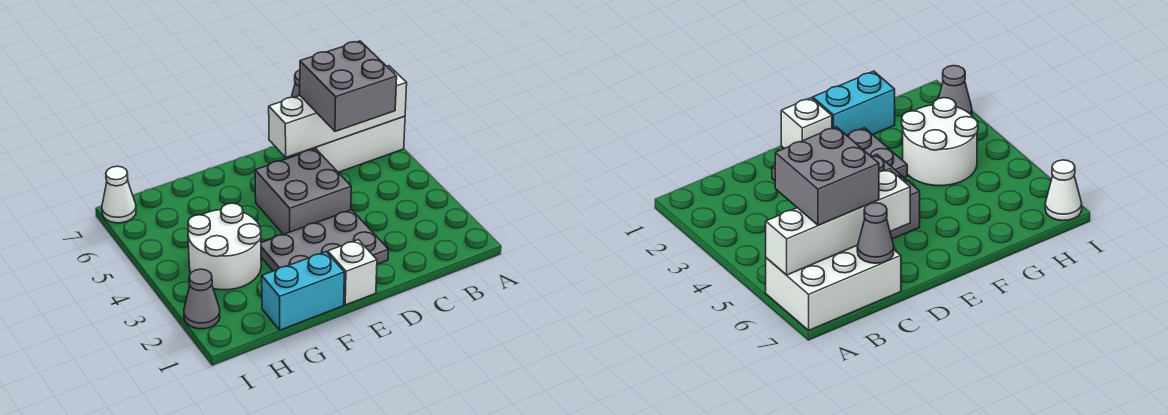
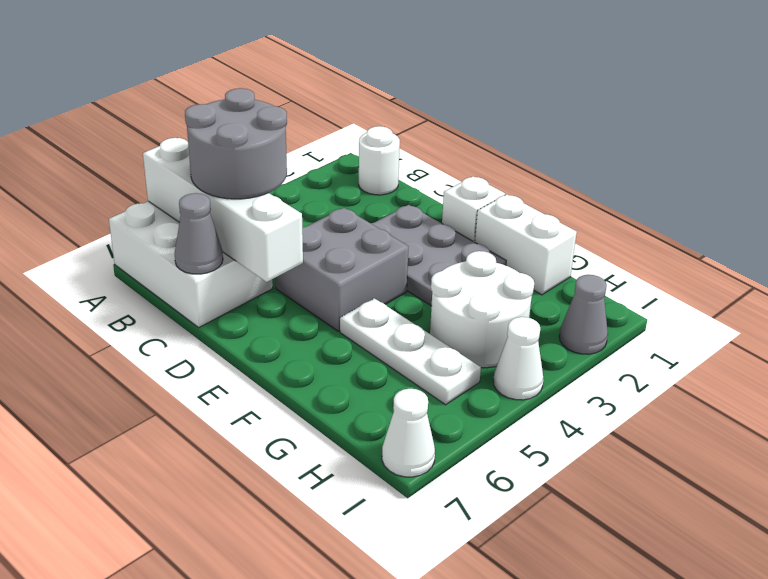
none -> white round brick B1 level 1
grey brick B5:C6 level 3 -> grey round brick B5:C6 level 3
cyan brick F1:G1 level 1 -> white brick F1:G1 level 1
none -> white plate F5:H5 level 1
none -> white cone I4 level 1

